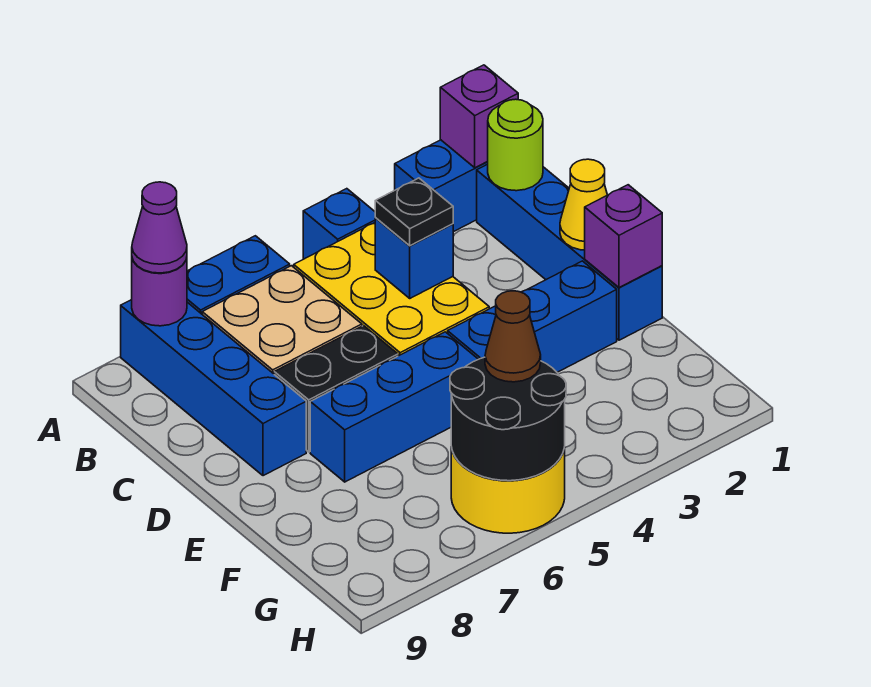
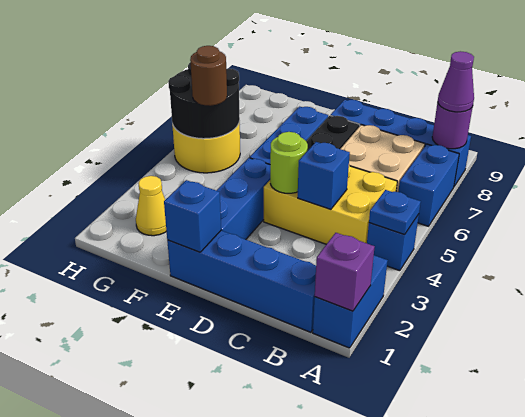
none -> blue plate A4 level 2
lime round brick B1 level 2 -> lime round brick D4 level 2
black plate C4 level 3 -> none
yellow cone D1 level 2 -> yellow cone G2 level 1
purple brick E1 level 2 -> blue brick E1 level 2
brown cone G5 level 3 -> brown round brick G5 level 3

